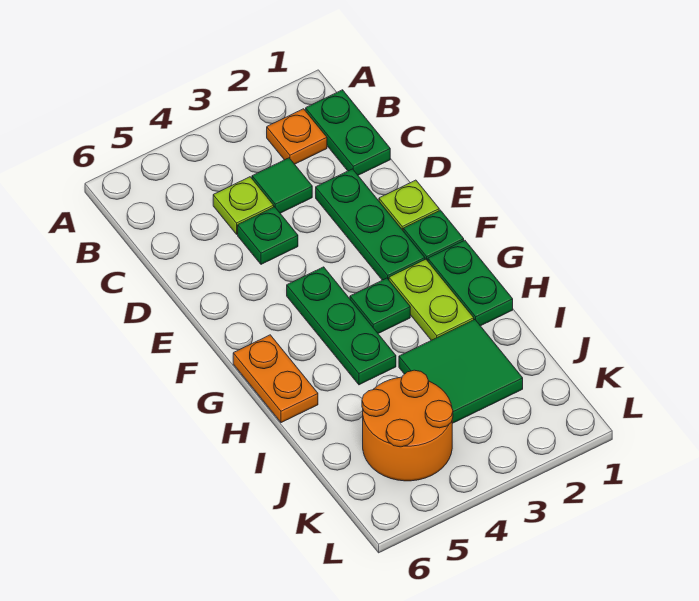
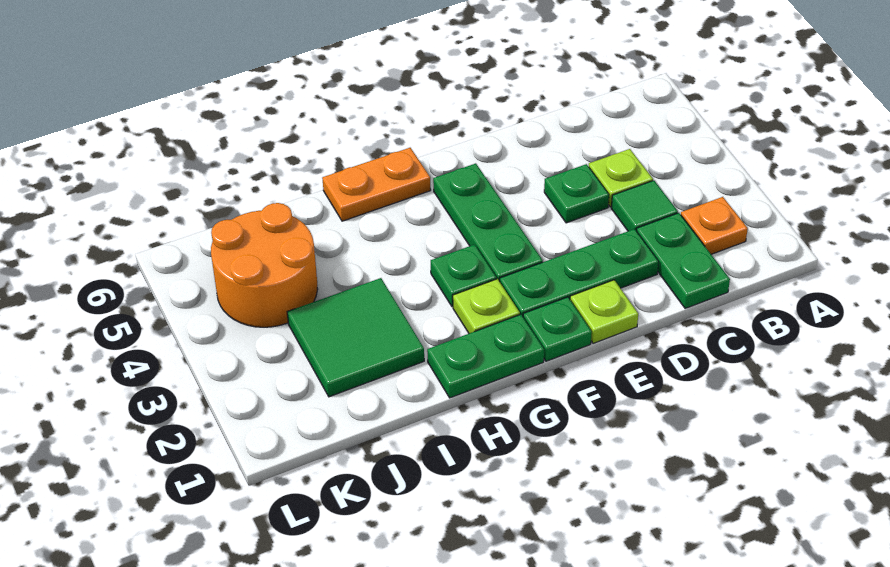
green plate B1:C1 level 1 -> green plate C1:C2 level 1
green plate F4:H4 level 1 -> green plate F3:F5 level 1
lime plate G2:H2 level 1 -> lime plate G2 level 1

